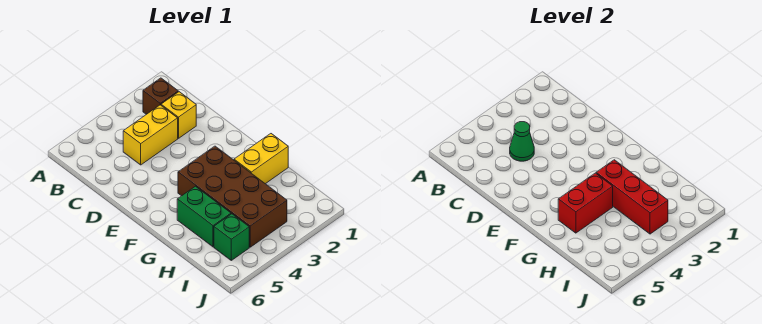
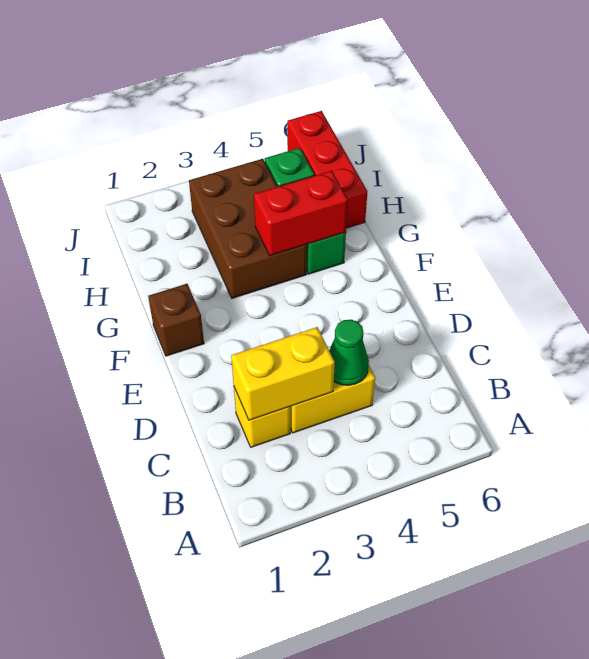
brown brick B2 level 1 -> brown brick F1 level 1
brown brick F3:I4 level 1 -> brown brick G3:I4 level 1
yellow brick G1:G2 level 1 -> yellow brick C2:C3 level 2
red brick G3:I3 level 2 -> red brick H6:J6 level 1

